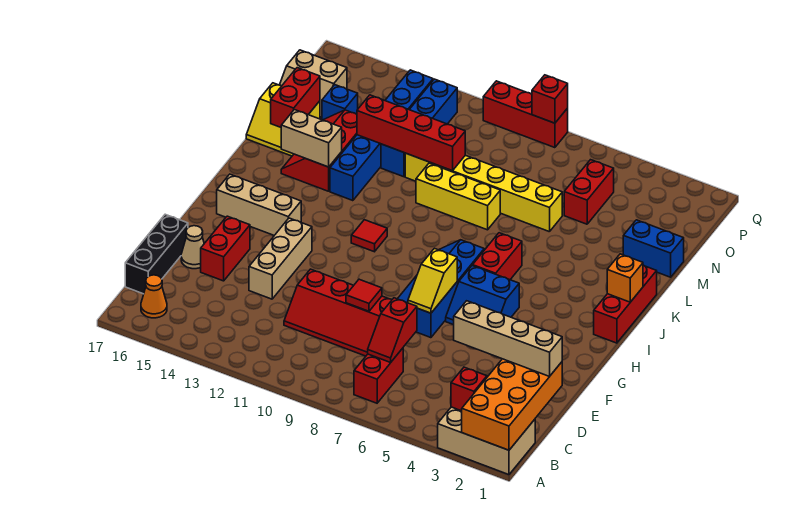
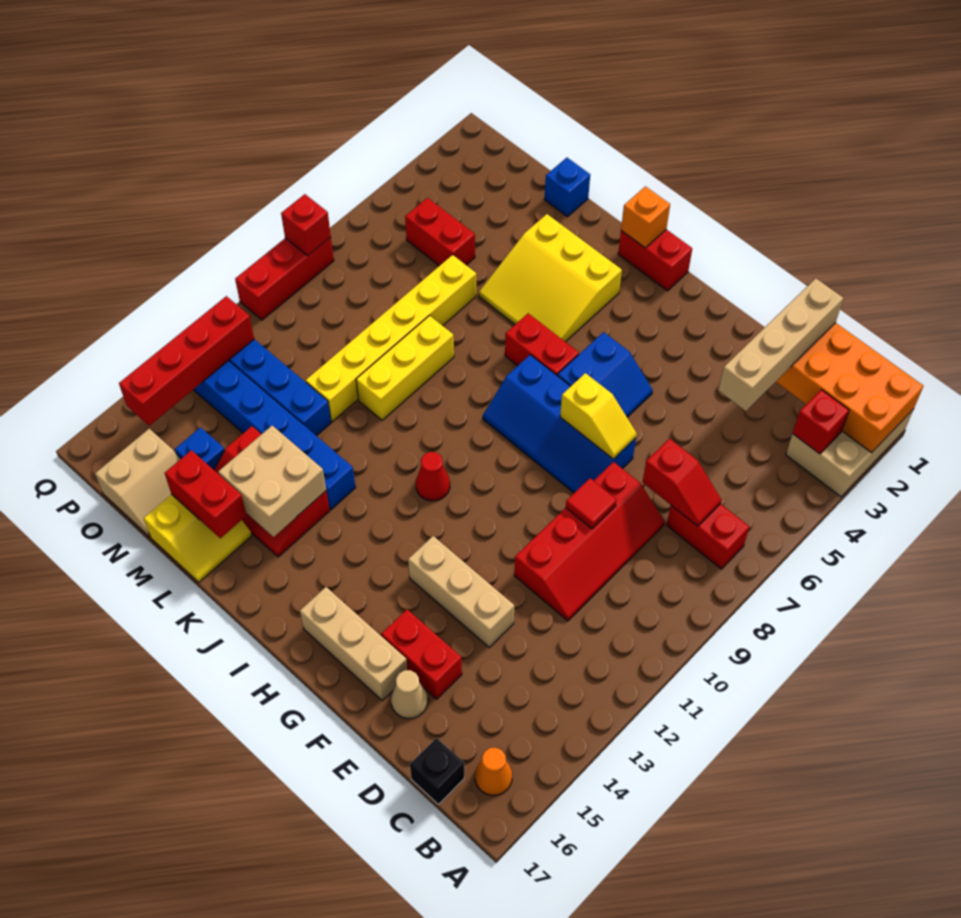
black brick C17:E17 level 1 -> black brick C17 level 1
tan brick H14:H16 level 1 -> tan brick F16:H16 level 1
red brick I1:K1 level 1 -> red brick I1:J1 level 1
red tile I11 level 1 -> red cone I11 level 1
none -> yellow slope J3:L5 level 1 top 3
tan brick K14:K15 level 2 -> tan brick K14:L15 level 2
blue brick M1:M2 level 1 -> blue brick M1 level 1
red brick M10:M13 level 2 -> red brick P12:P15 level 2

